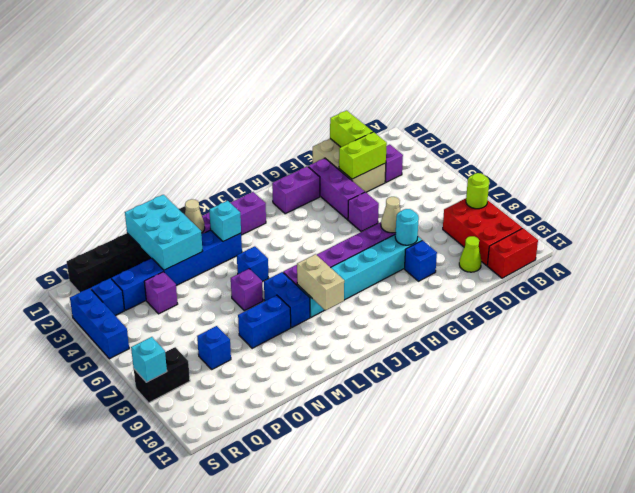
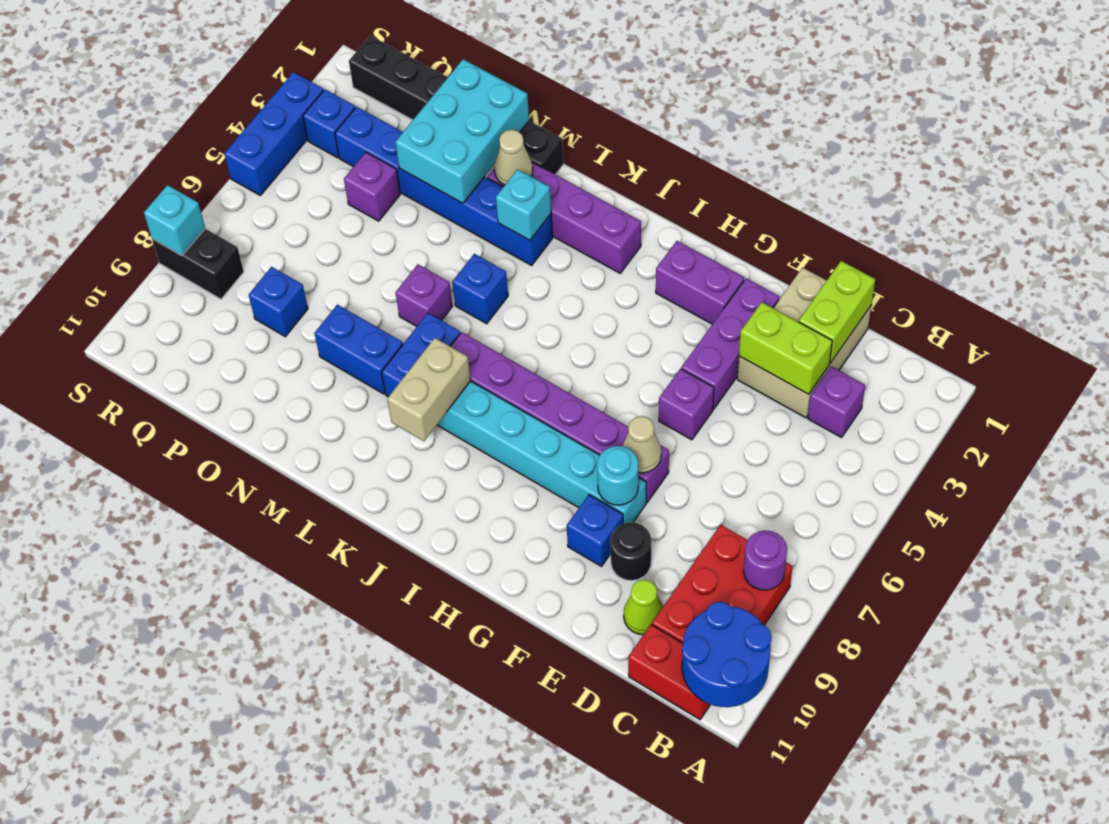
none -> blue round brick A10:B11 level 2
lime round brick B8 level 2 -> purple round brick B8 level 2
none -> black round brick E9 level 1

